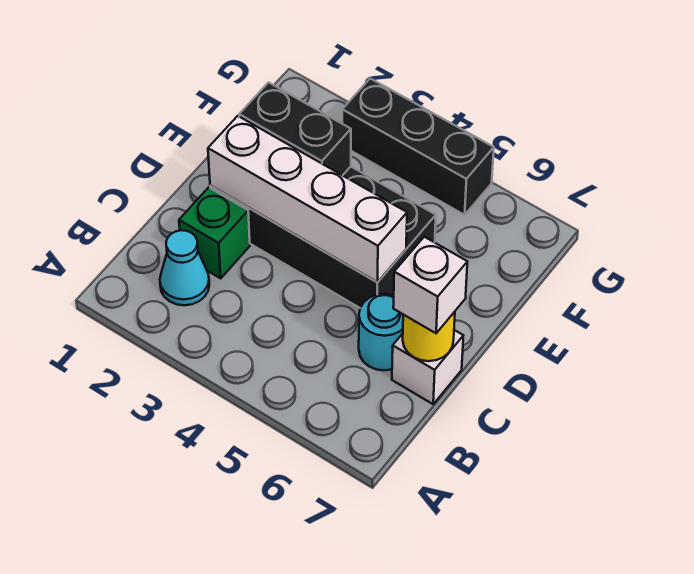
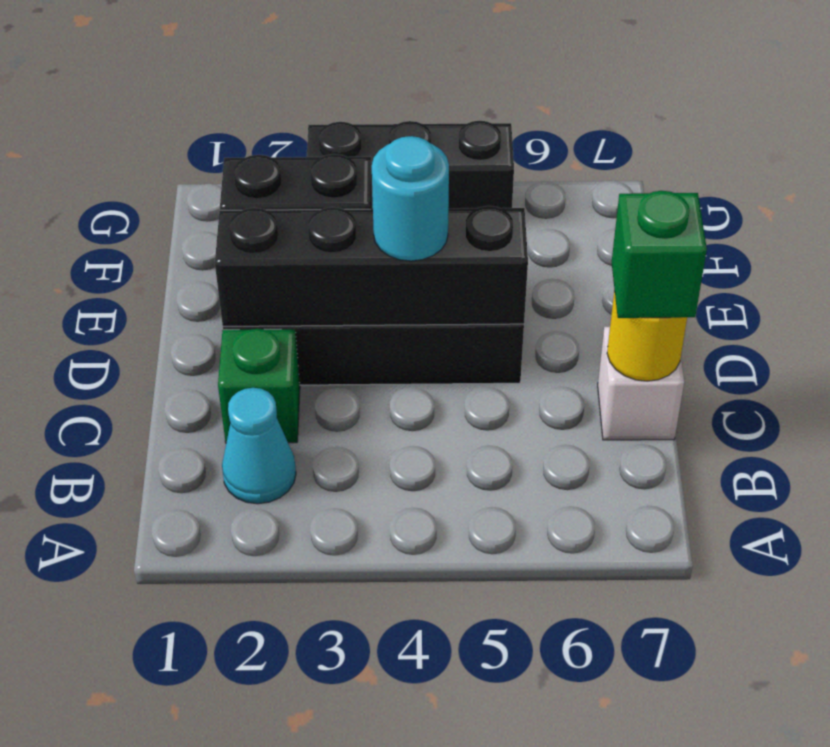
cyan round brick C6 level 1 -> cyan round brick D4 level 3
white brick C7 level 3 -> green brick C7 level 3
white brick D2:D5 level 2 -> black brick D2:D5 level 2

